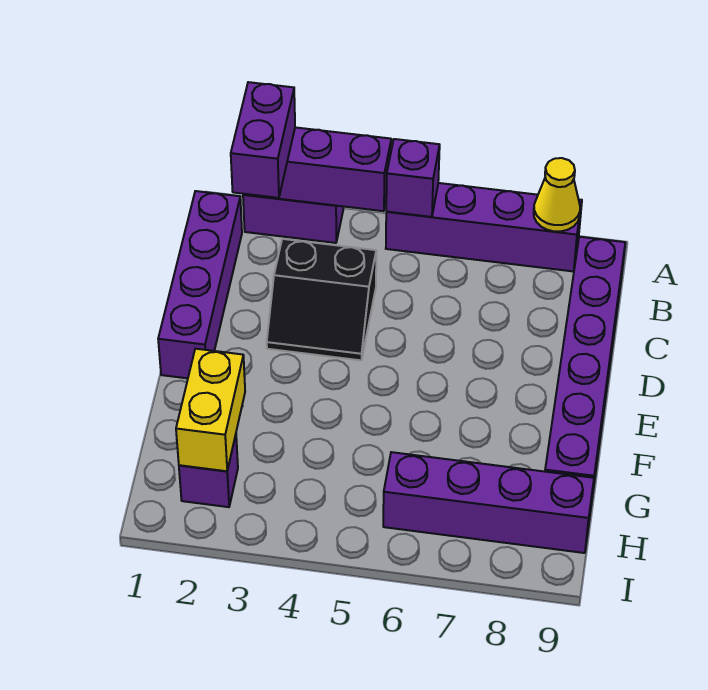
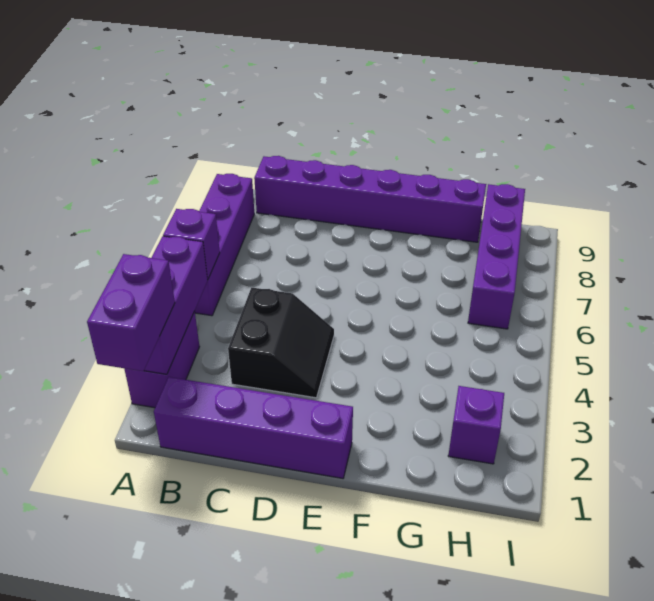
purple brick A2:B2 level 3 -> purple brick A1:A2 level 3
yellow cone A8 level 2 -> none
yellow brick G2:H2 level 2 -> none

